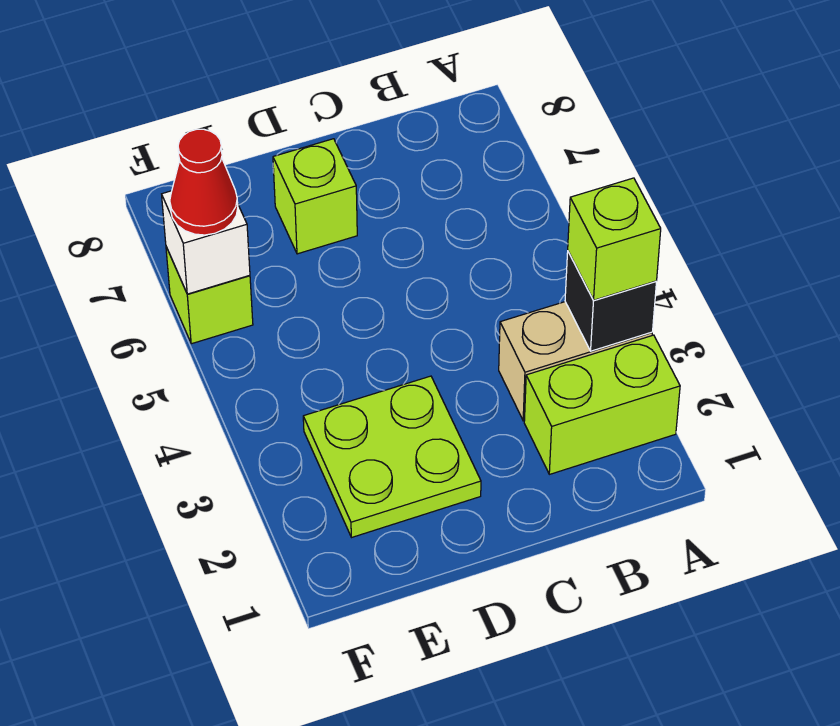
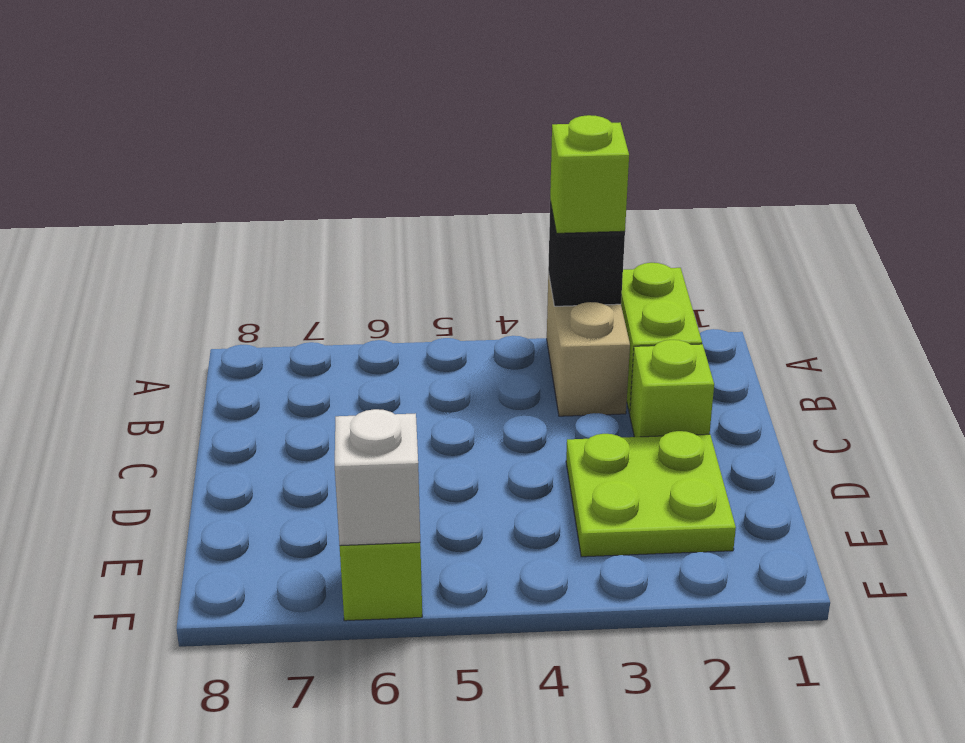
lime brick D7 level 1 -> lime brick C2 level 1
red cone F6 level 3 -> none

